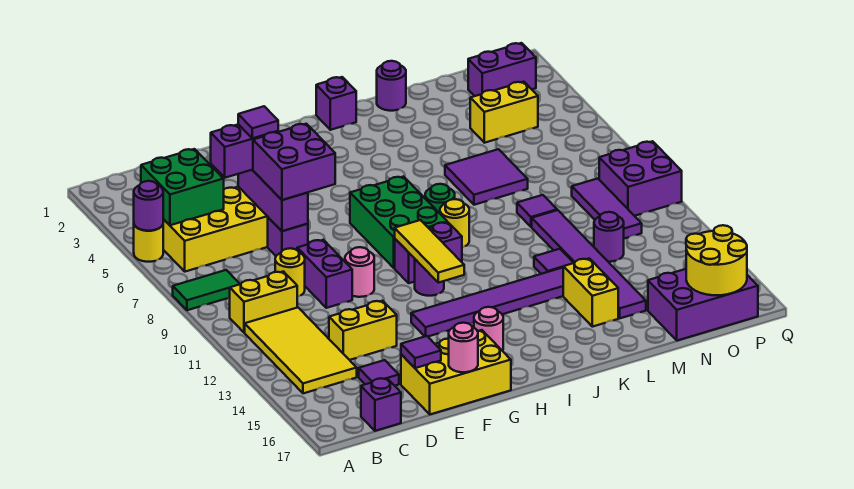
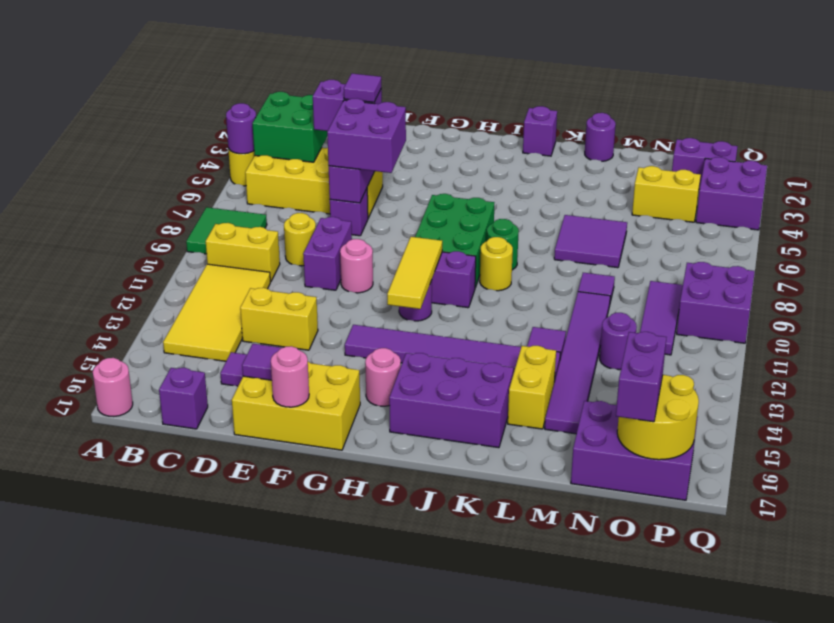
green tile A8:B8 level 1 -> green tile A8:B9 level 1
none -> pink round brick A17 level 1
none -> purple brick I15:K16 level 1
none -> purple brick O16:O17 level 3
none -> purple brick P3:Q4 level 1

